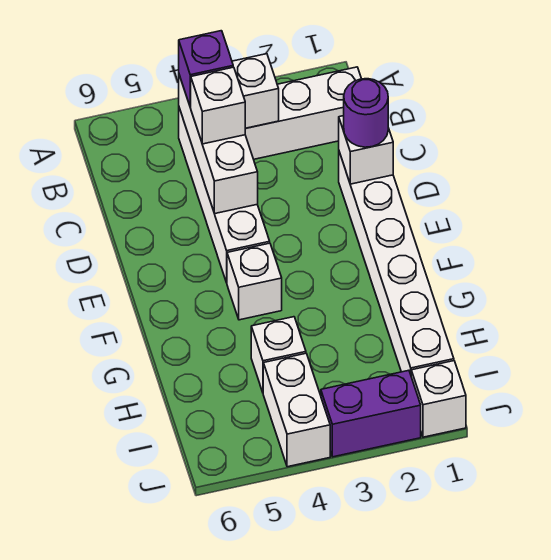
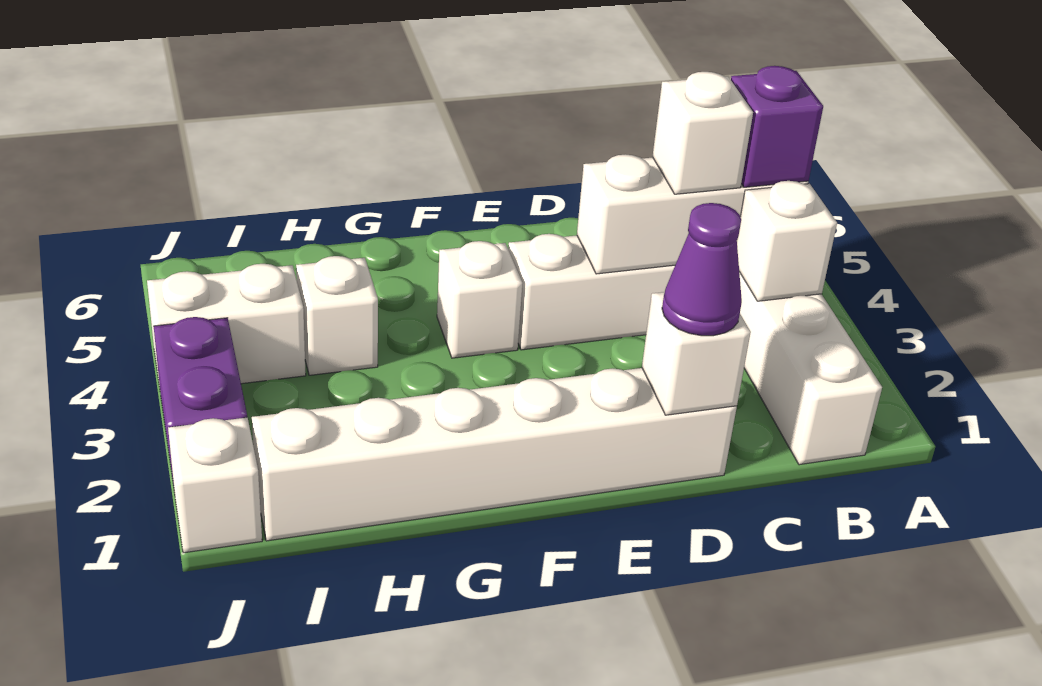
purple round brick D1 level 3 -> purple cone D1 level 3

